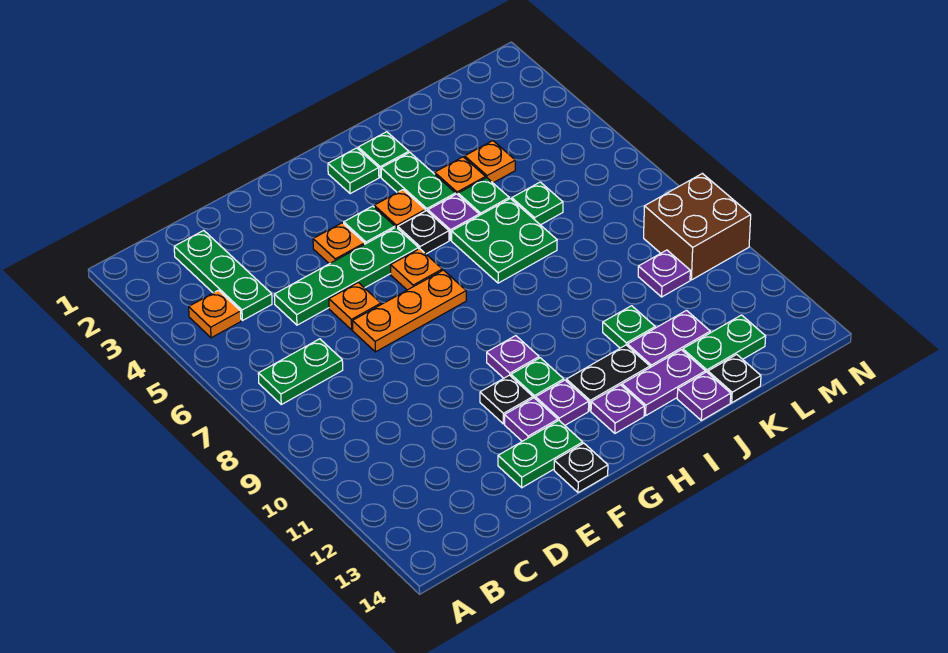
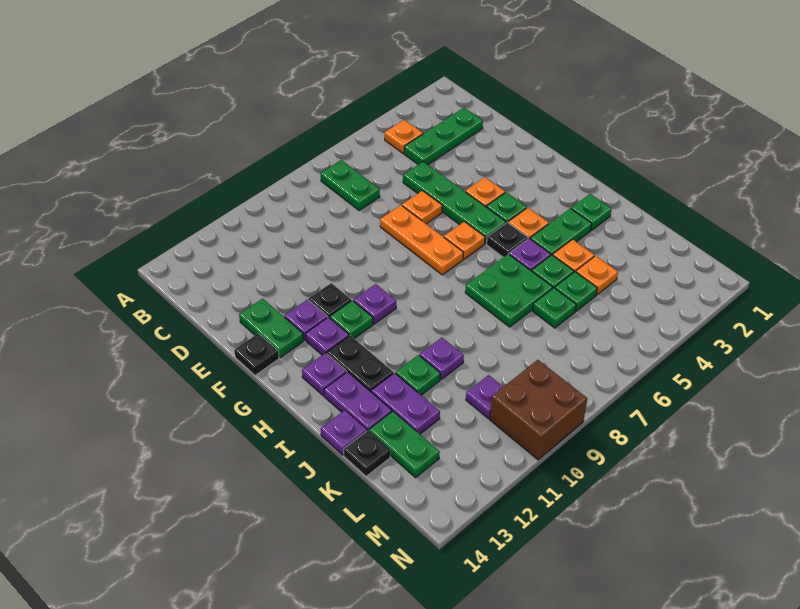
green plate H2 level 1 -> green plate K5 level 1
none -> purple plate J10 level 1

